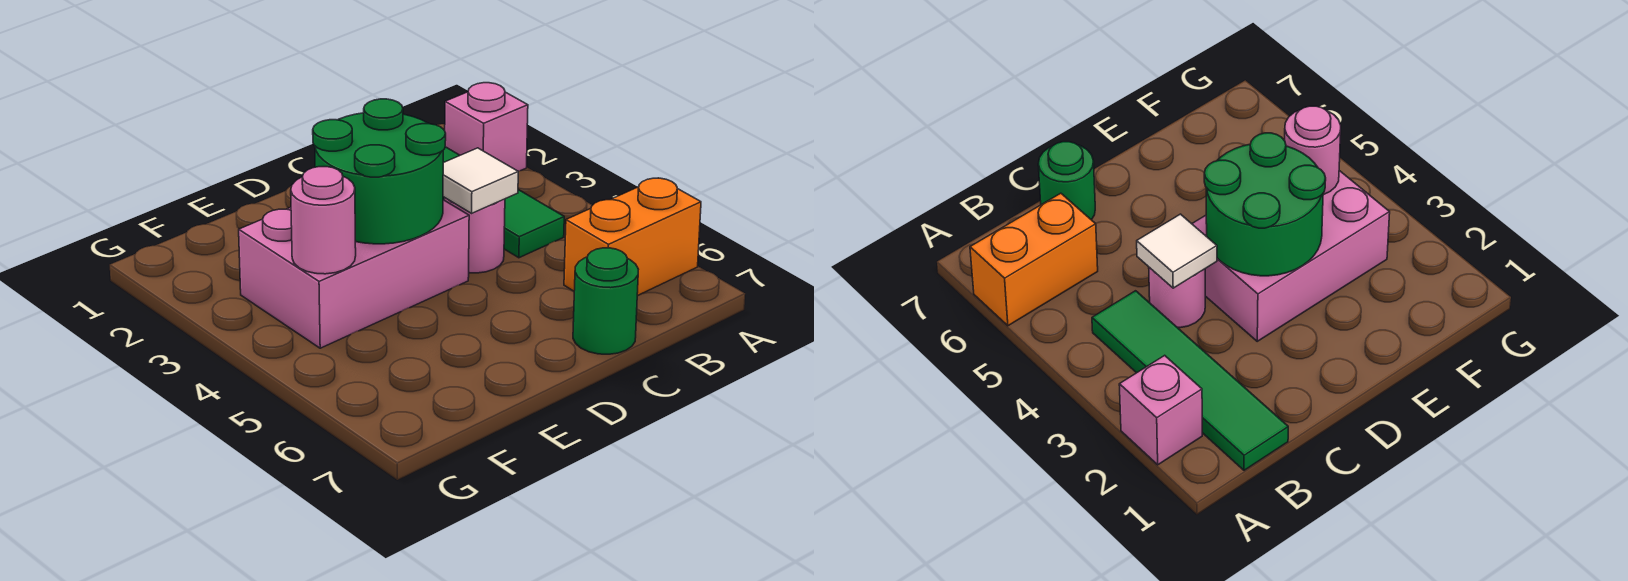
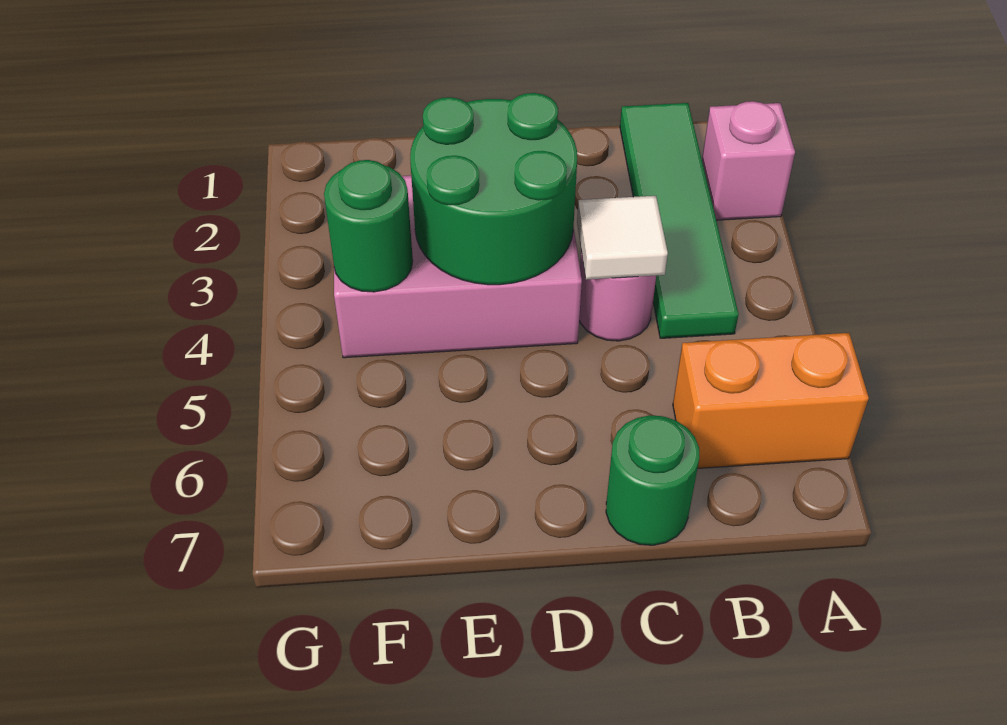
pink round brick F4 level 2 -> green round brick F4 level 2

